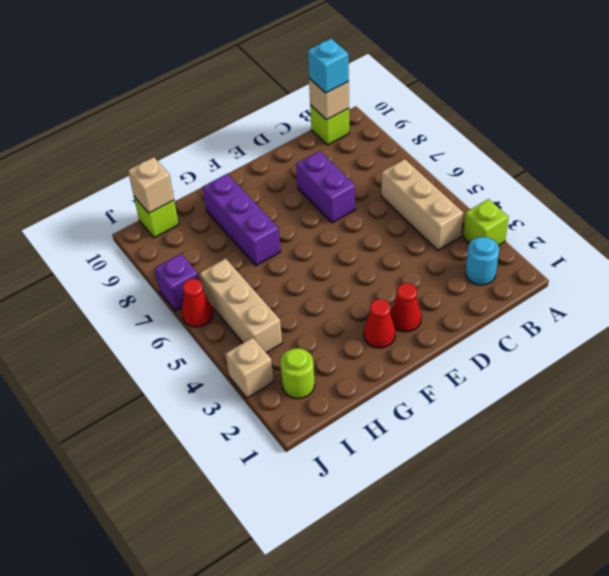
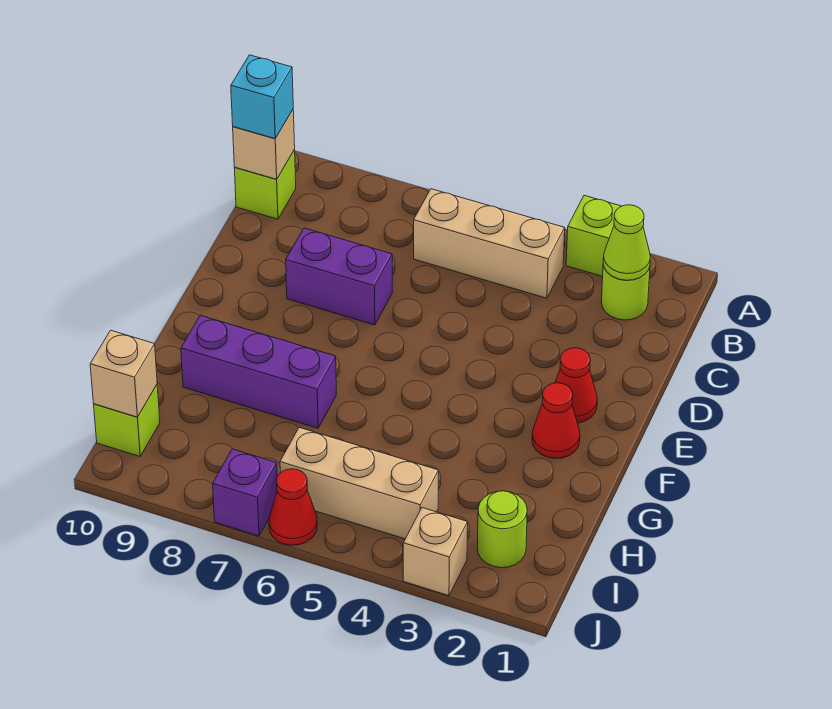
cyan round brick B2 level 1 -> lime round brick B2 level 1
none -> lime cone B2 level 2

